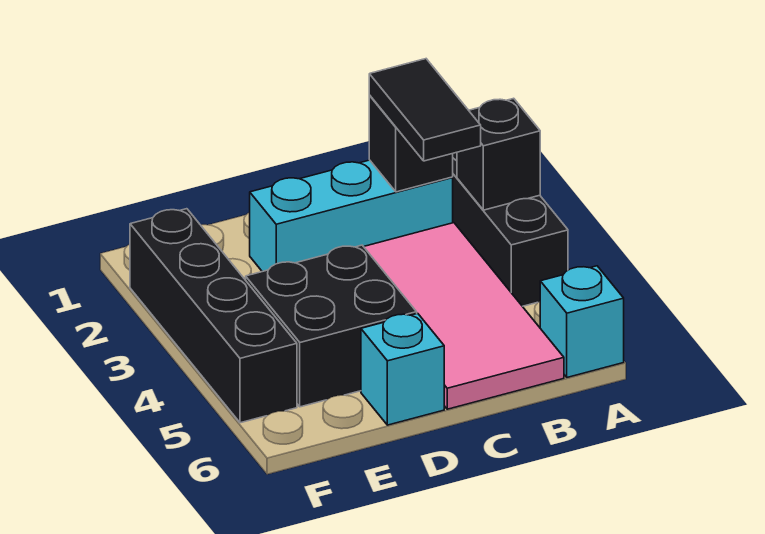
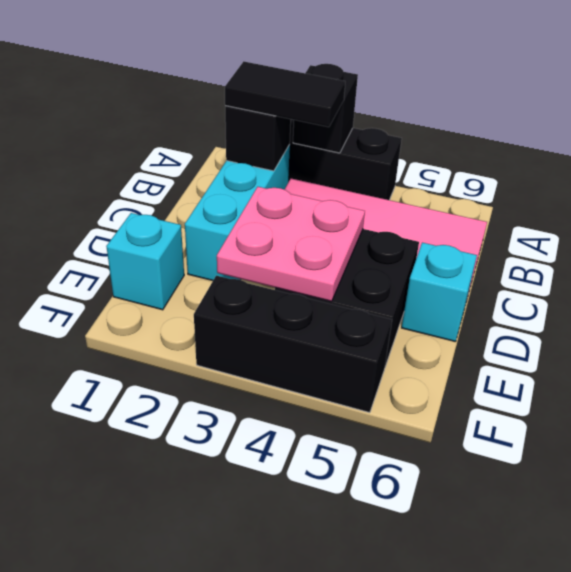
cyan brick A6 level 1 -> cyan brick E1 level 1
none -> pink plate D3:E4 level 2
black brick F2:F5 level 1 -> black brick F3:F5 level 1

